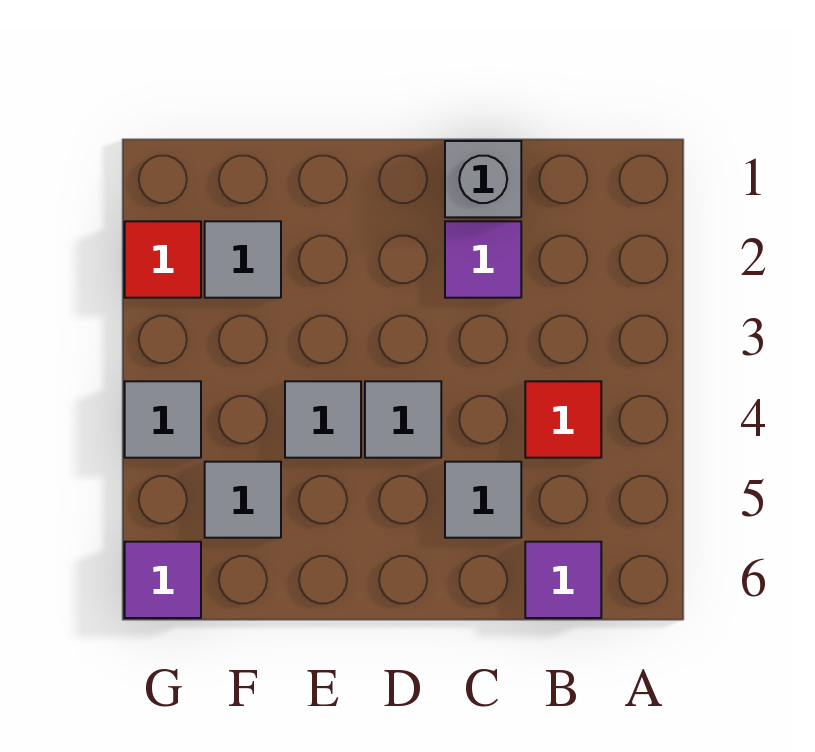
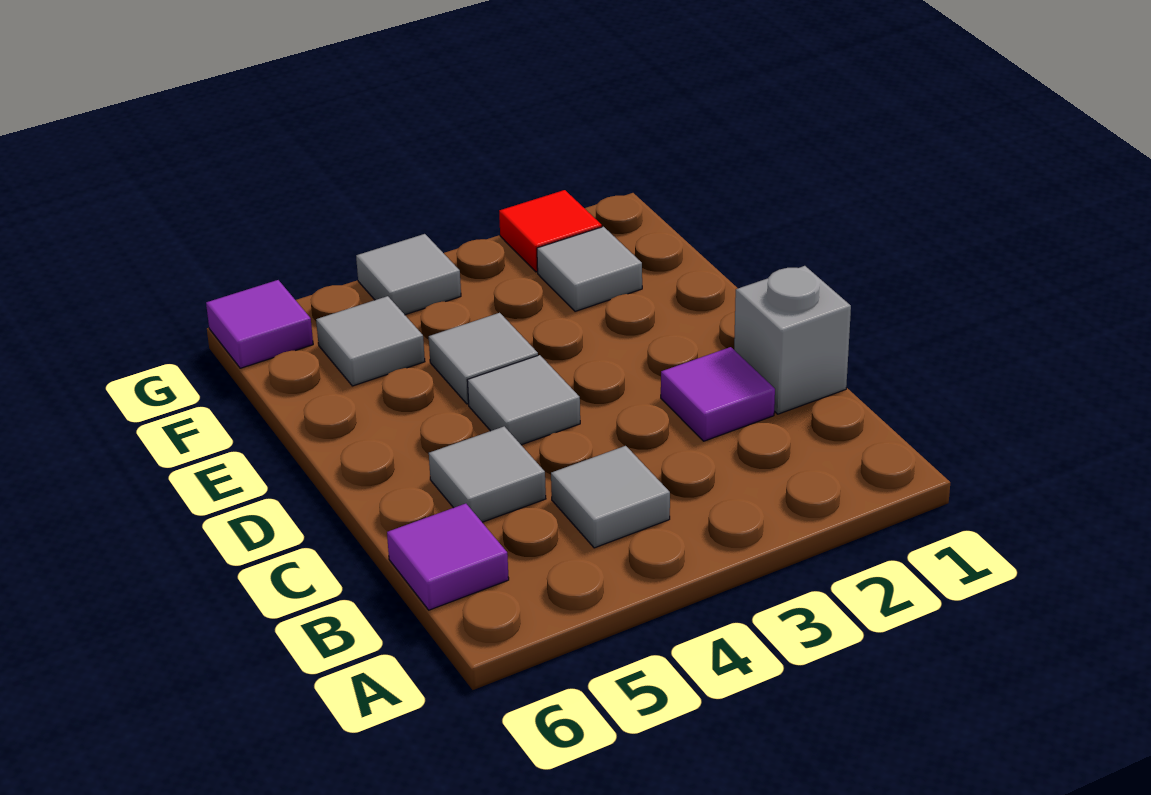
red tile B4 level 1 -> grey tile B4 level 1

